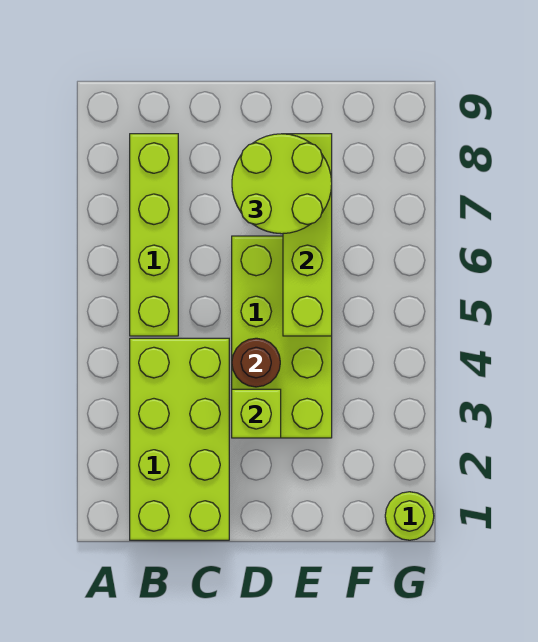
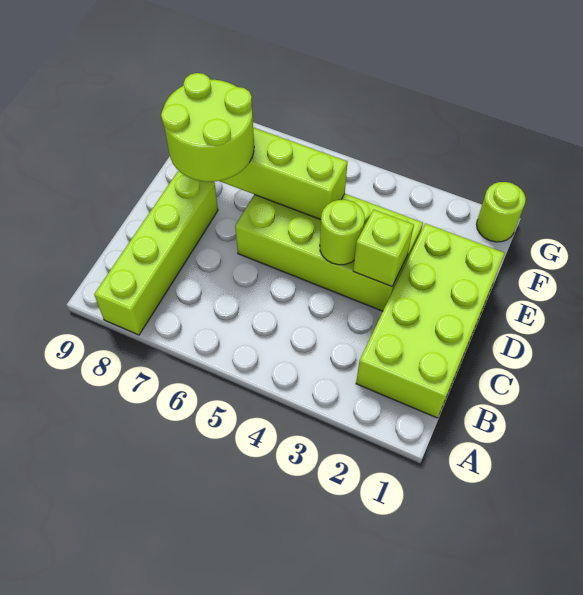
lime brick B1:C4 level 1 -> lime brick B1:E2 level 1
lime brick B5:B8 level 1 -> lime brick A8:D8 level 1
brown round brick D4 level 2 -> lime round brick D4 level 2

